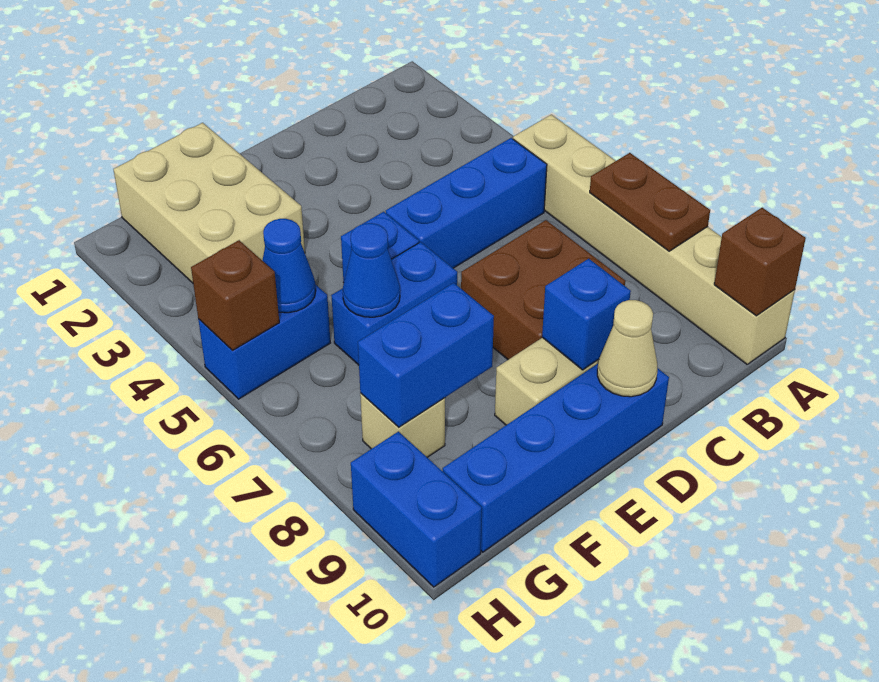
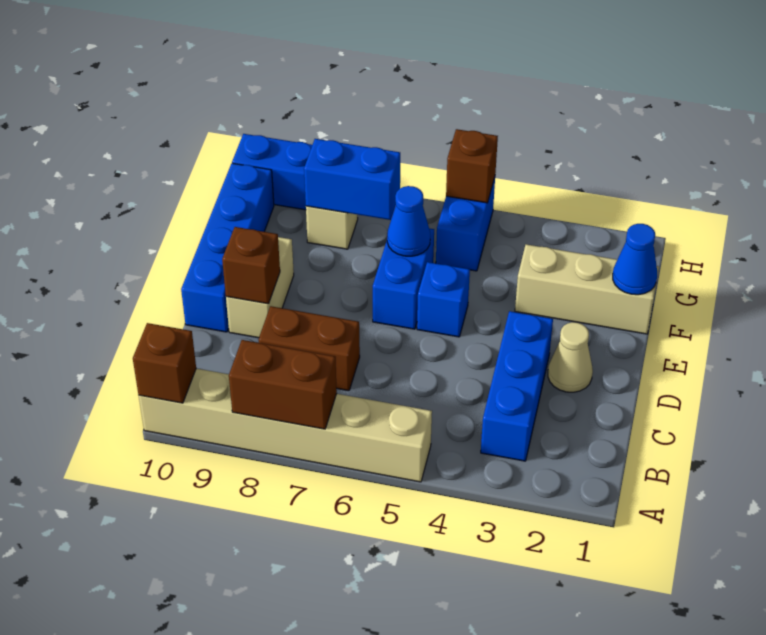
brown plate A7:A8 level 2 -> brown brick A7:A8 level 2
blue brick B5:D5 level 1 -> blue brick B3:D3 level 1
brown brick C7:D8 level 1 -> brown brick C7:C8 level 1
blue brick D9 level 2 -> brown brick D9 level 2
tan cone D10 level 2 -> tan cone D2 level 1
tan brick F1:G3 level 1 -> tan brick F1:F3 level 1
blue brick F8:G8 level 2 -> blue brick G7:G8 level 2
blue cone G5 level 2 -> blue cone F1 level 2

